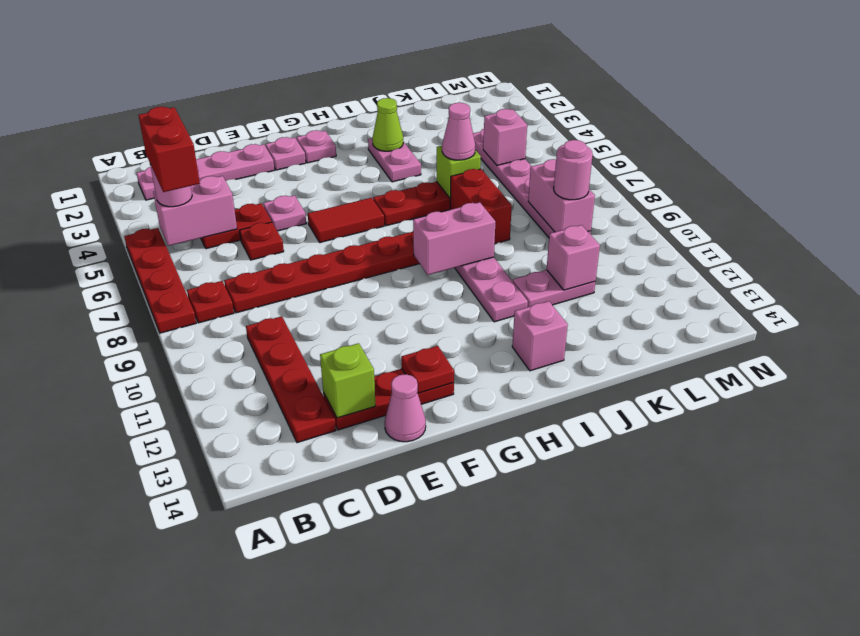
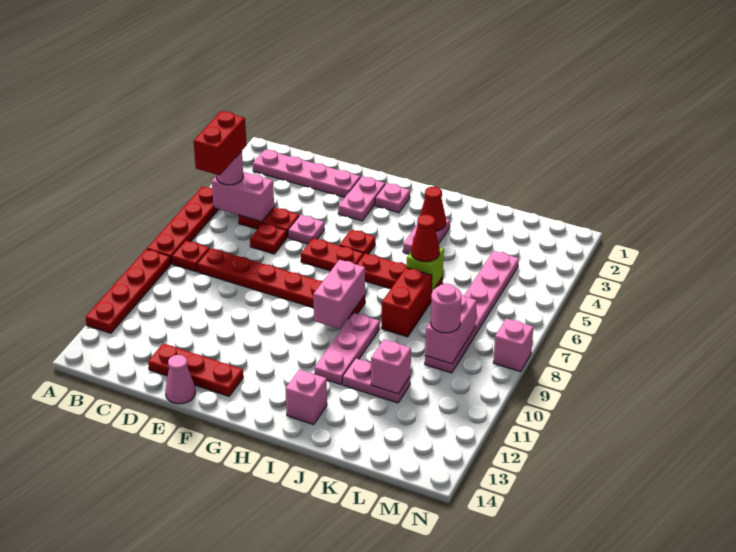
red plate C10:C13 level 1 -> red plate A9:A12 level 1
lime brick D13 level 2 -> none
pink plate F2 level 1 -> pink plate F2:F3 level 1
red tile F6:G6 level 1 -> red plate F6:G6 level 1
red plate F13 level 2 -> red plate G5 level 1
pink brick H9:I9 level 2 -> pink brick H8:H9 level 2
lime cone I3 level 2 -> red cone I3 level 2
pink cone J6 level 3 -> red cone J6 level 3
pink brick L5 level 2 -> pink brick N8 level 1

